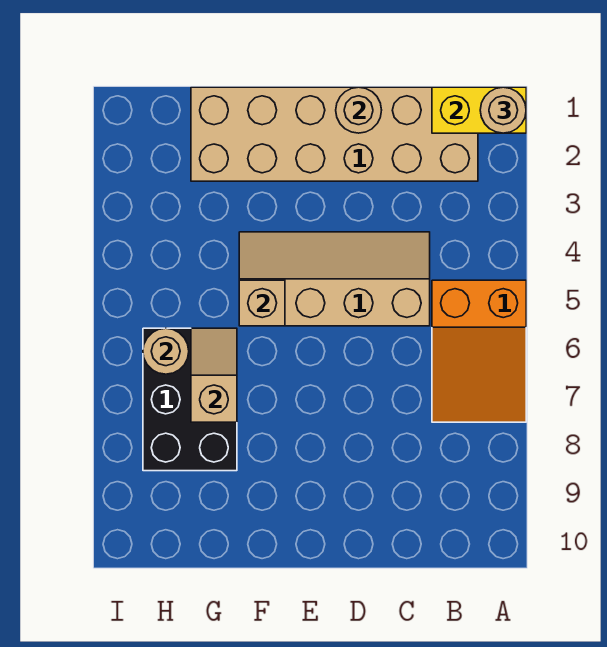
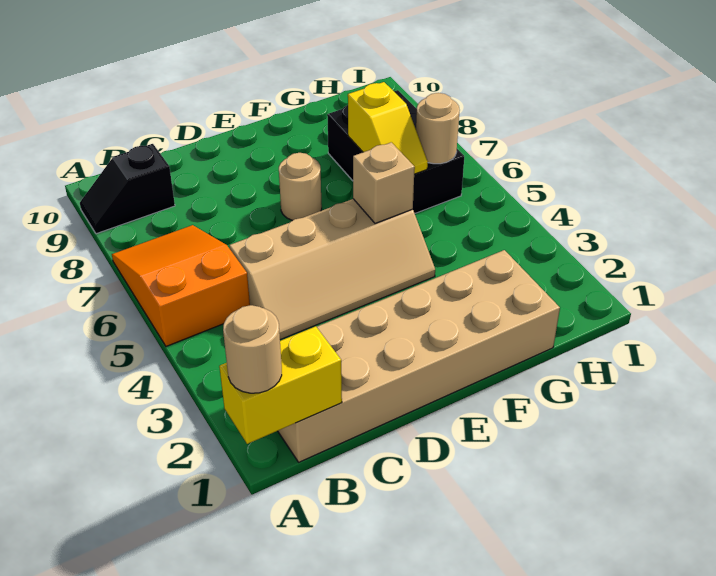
none -> black slope A9:B9 level 1 top B
tan round brick D1 level 2 -> tan round brick E7 level 1
tan slope G6:G7 level 2 top 7 -> yellow slope G6:G7 level 2 top 7

